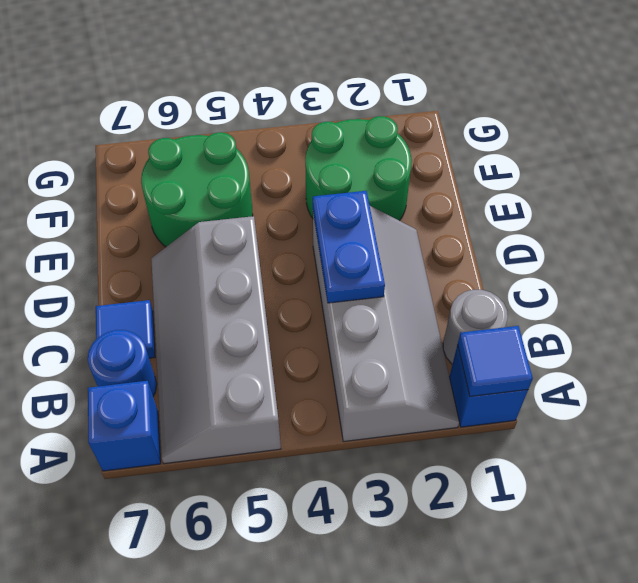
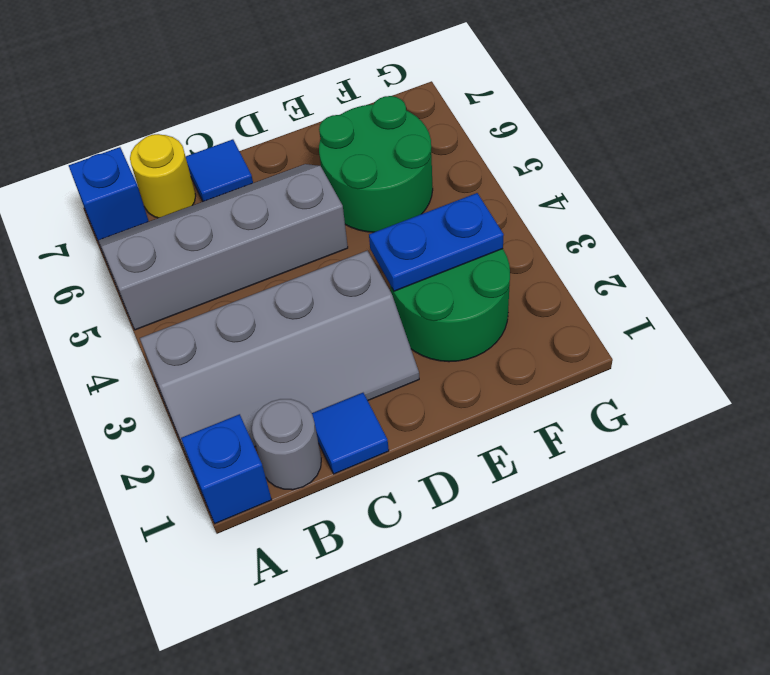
blue tile A1 level 2 -> blue tile C1 level 1
blue round brick B7 level 1 -> yellow round brick B7 level 1
blue plate C3:D3 level 2 -> blue plate E3:F3 level 2

